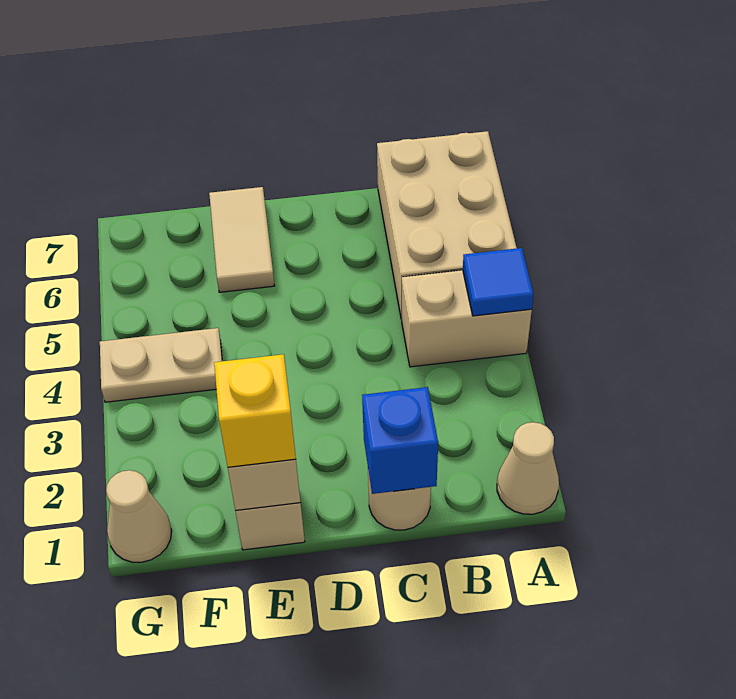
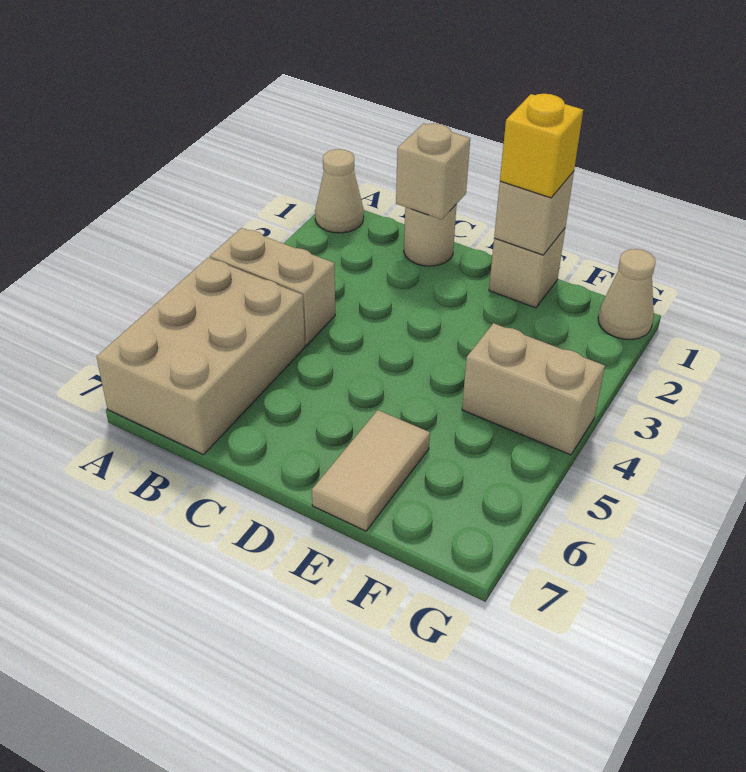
blue tile A4 level 2 -> none
blue brick C1 level 2 -> tan brick C1 level 2
tan plate F4:G4 level 1 -> tan brick F4:G4 level 1

